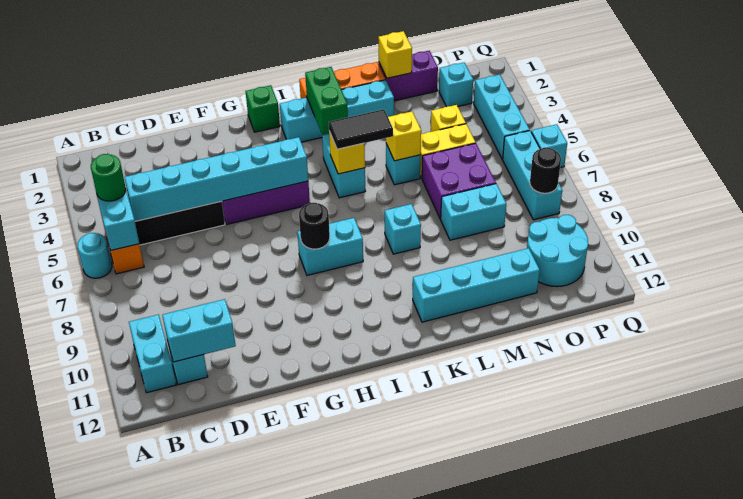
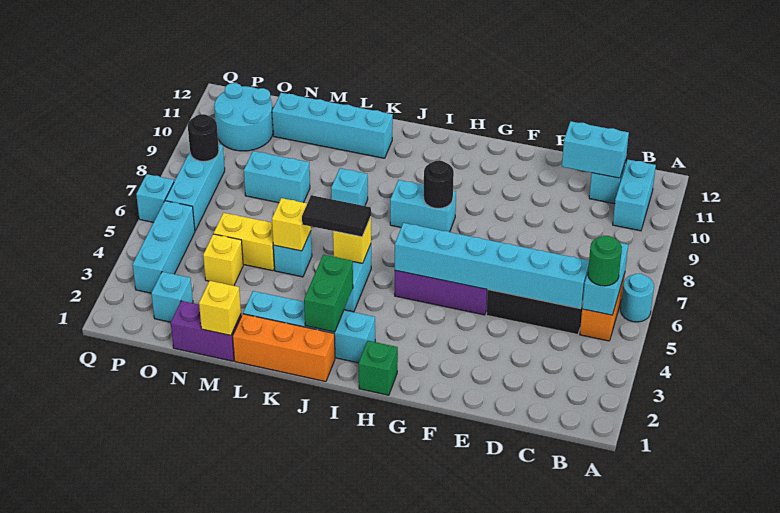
purple brick M6:N7 level 1 -> none

